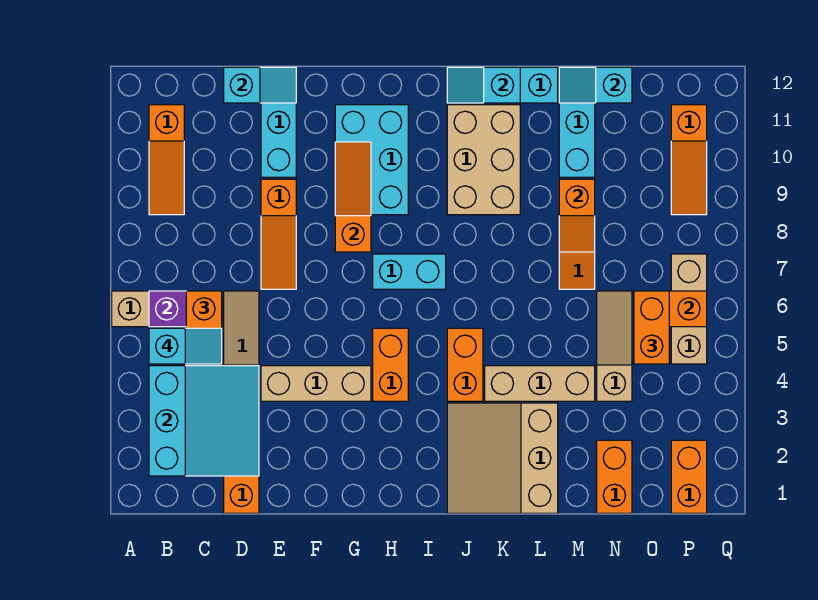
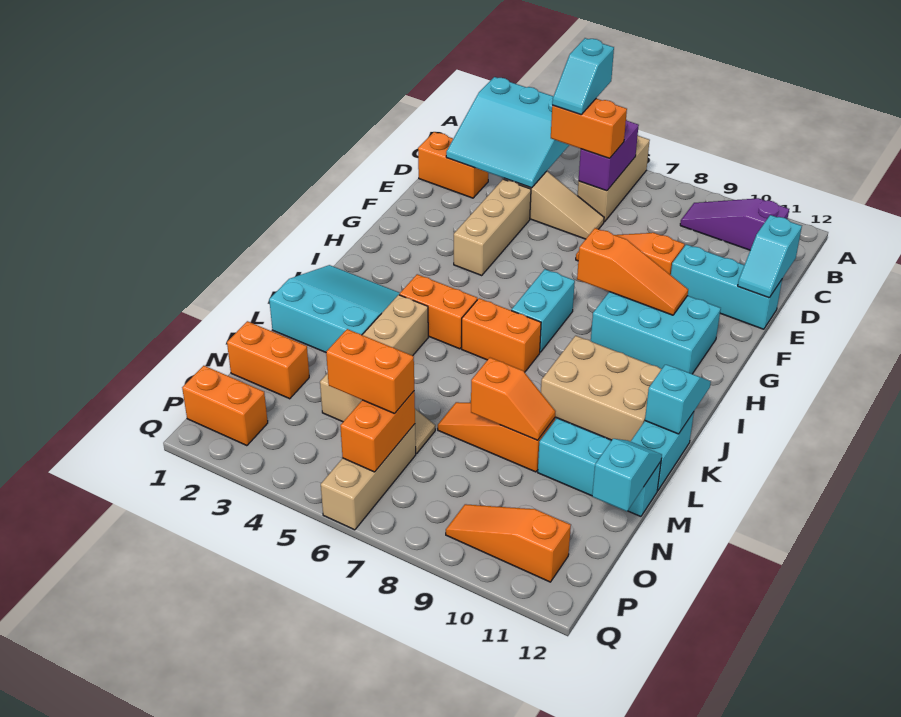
orange slope B9:B11 level 1 top 11 -> purple slope B9:B11 level 1 top 11
orange brick H4:H5 level 1 -> orange brick J6:J7 level 1
tan slope J1:L3 level 1 top L -> cyan slope J1:L3 level 1 top L
orange slope M8:M9 level 2 top 9 -> orange slope M8:M9 level 2 top 8
tan brick P5:P7 level 1 -> tan brick O6:Q6 level 1

